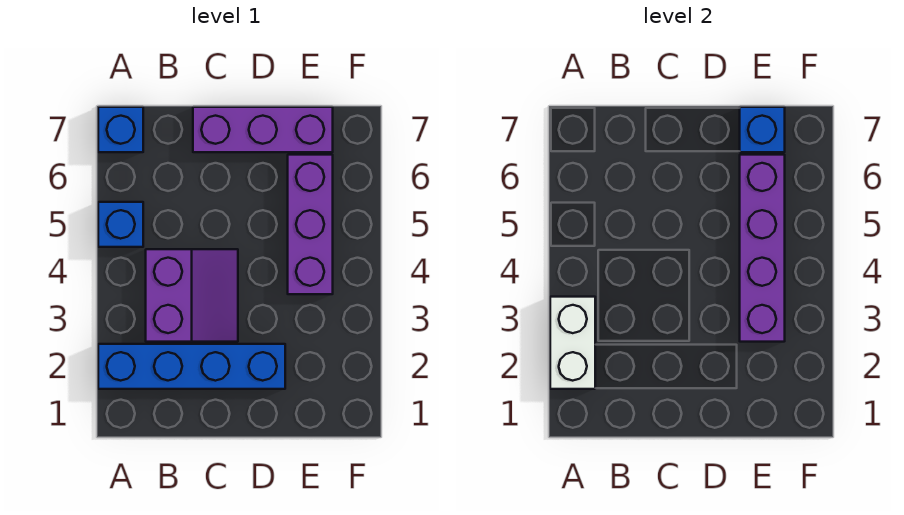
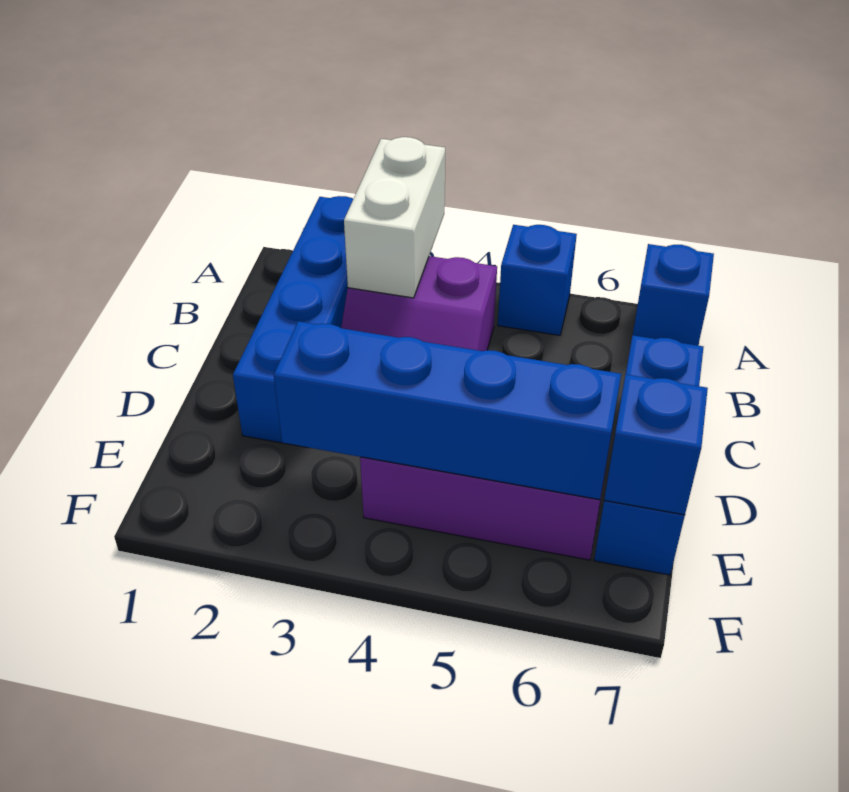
white brick A2:A3 level 2 -> white brick A3:B3 level 2
purple brick C7:E7 level 1 -> blue brick C7:E7 level 1
purple brick E3:E6 level 2 -> blue brick E3:E6 level 2

